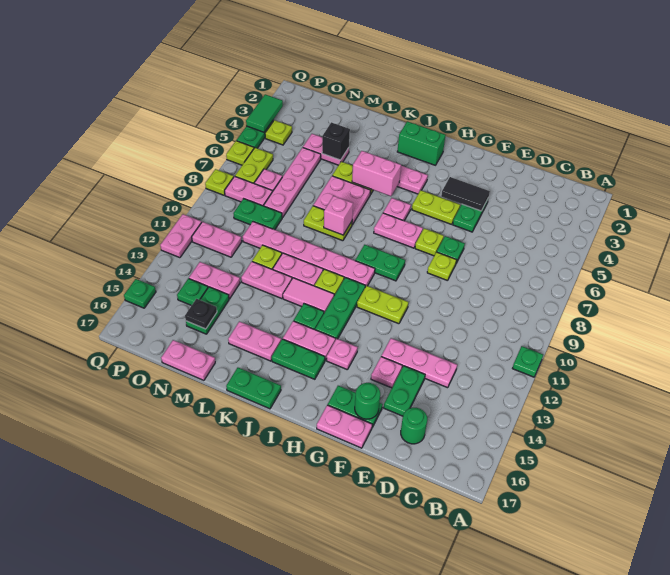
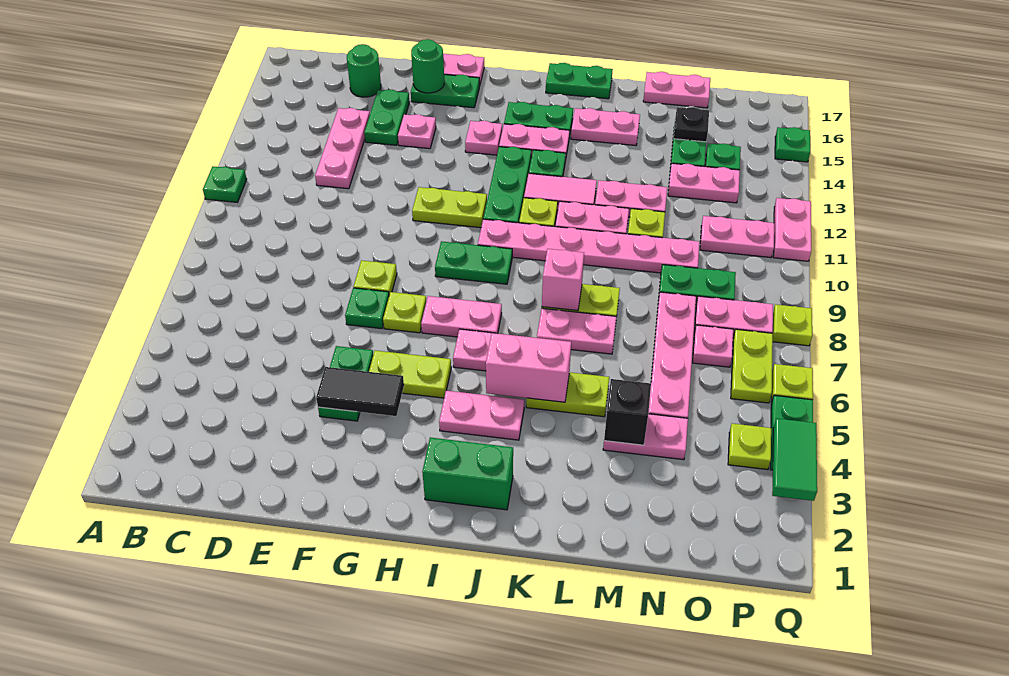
pink plate D13:F13 level 1 -> pink plate D12:D14 level 1
pink plate K6:L7 level 1 -> pink plate K7:L7 level 1

